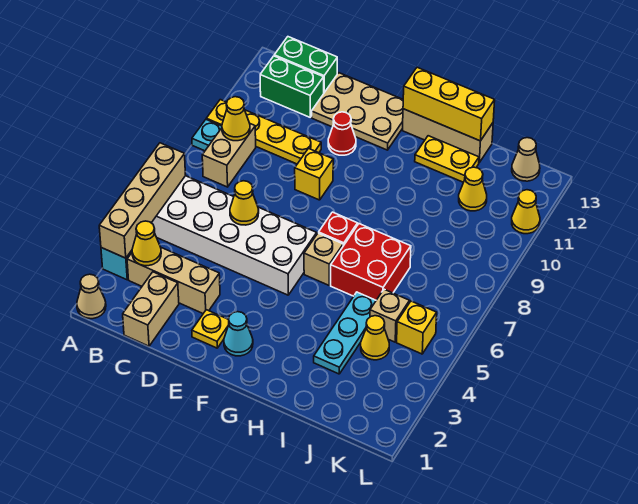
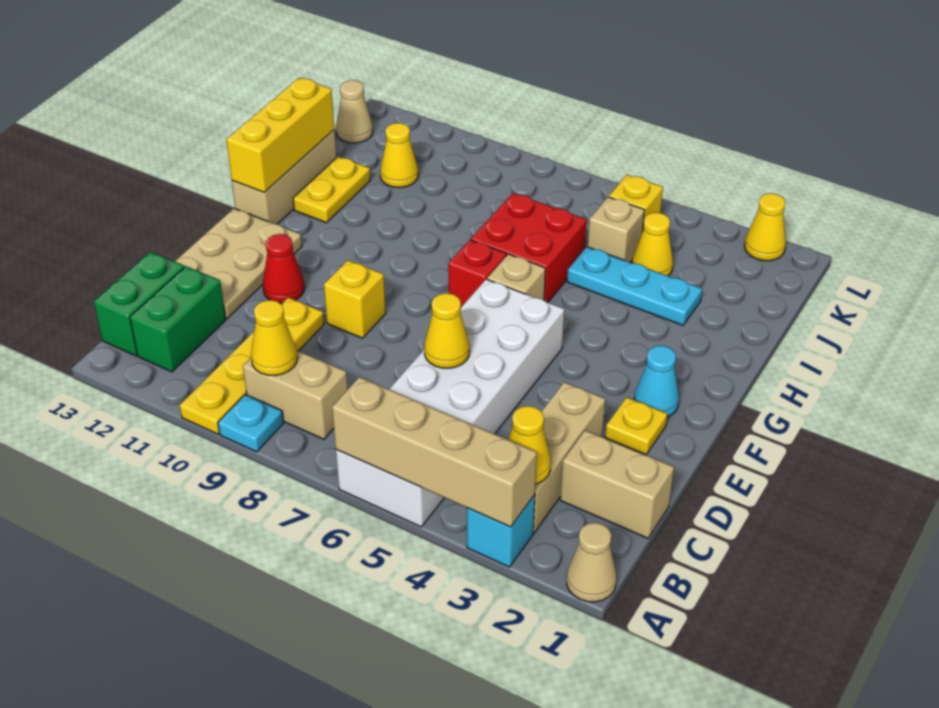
yellow cone L11 level 1 -> yellow cone L2 level 1

